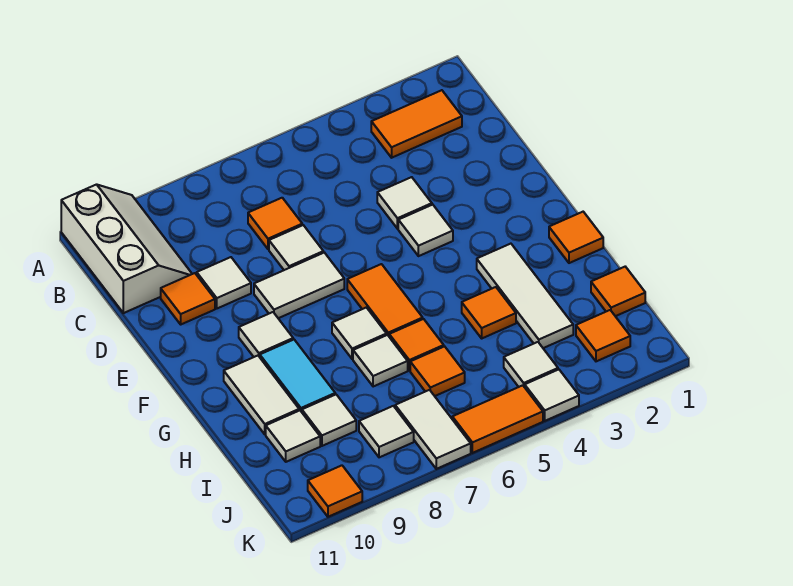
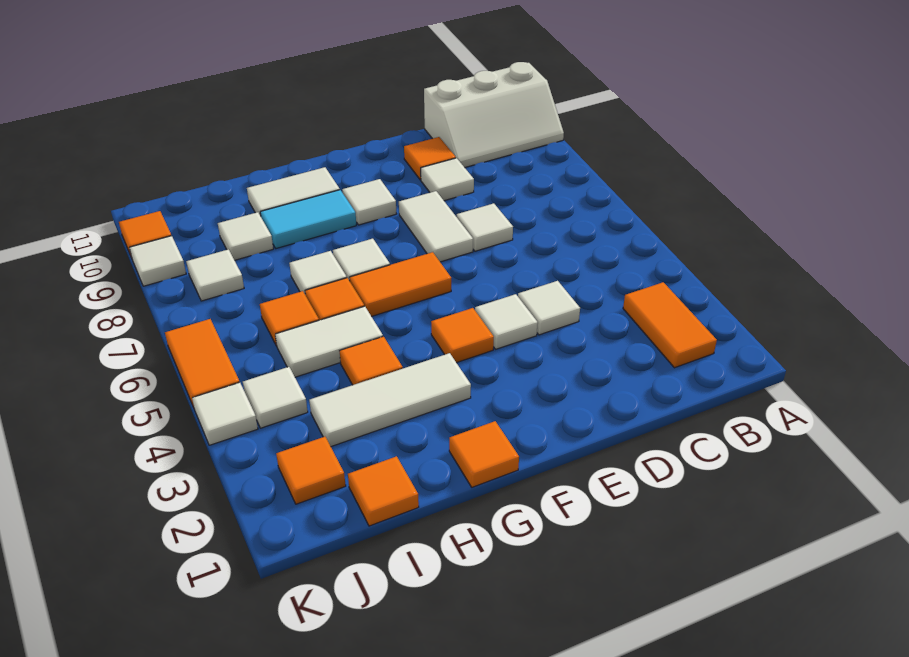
orange tile C7 level 1 -> orange tile F4 level 1
white tile I10 level 1 -> white tile K9 level 1
white tile J7:K7 level 1 -> white tile H5:I5 level 1

